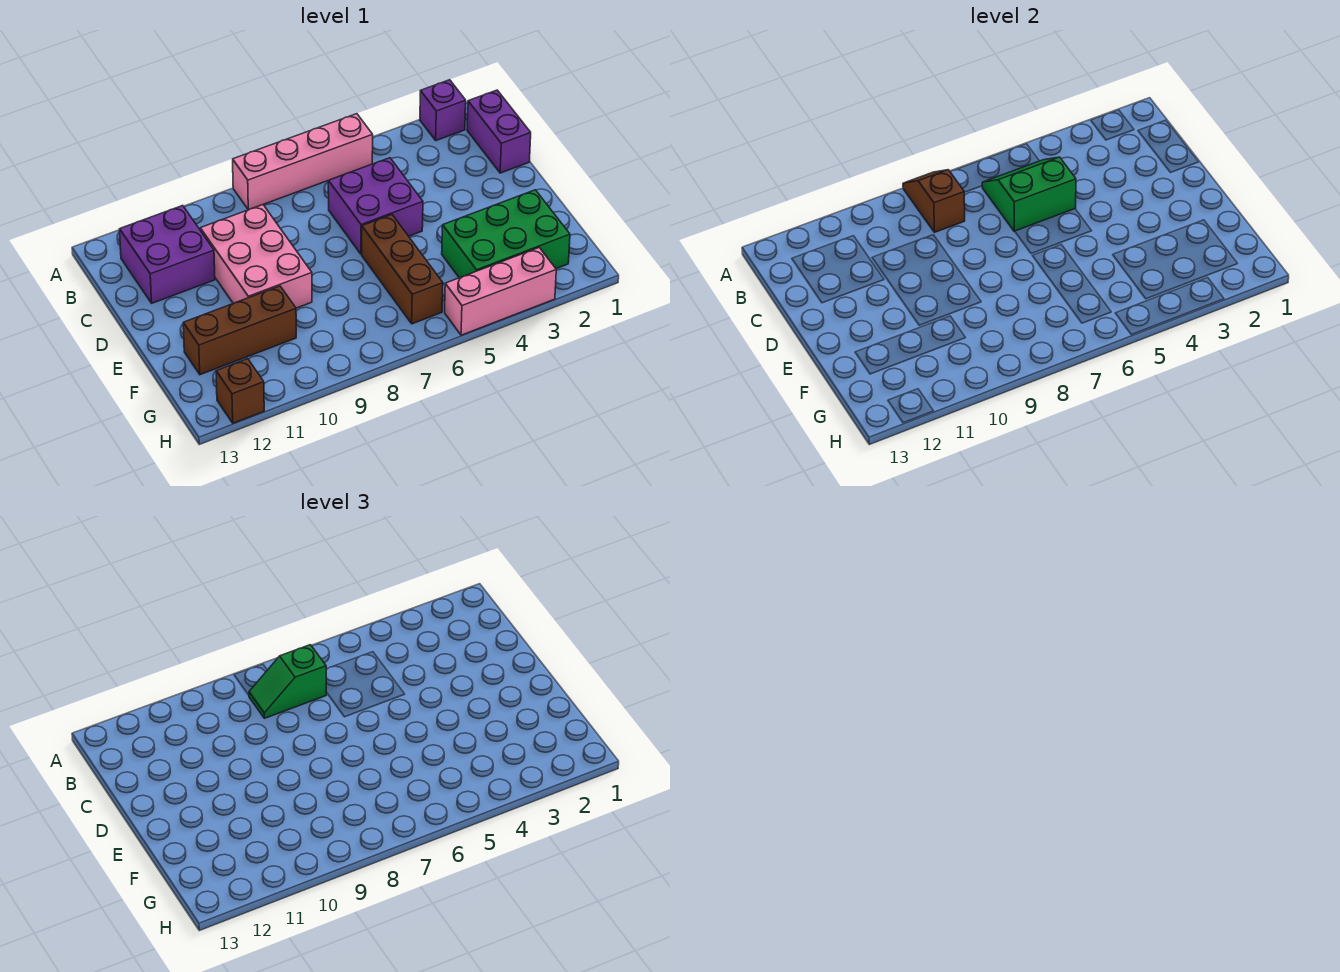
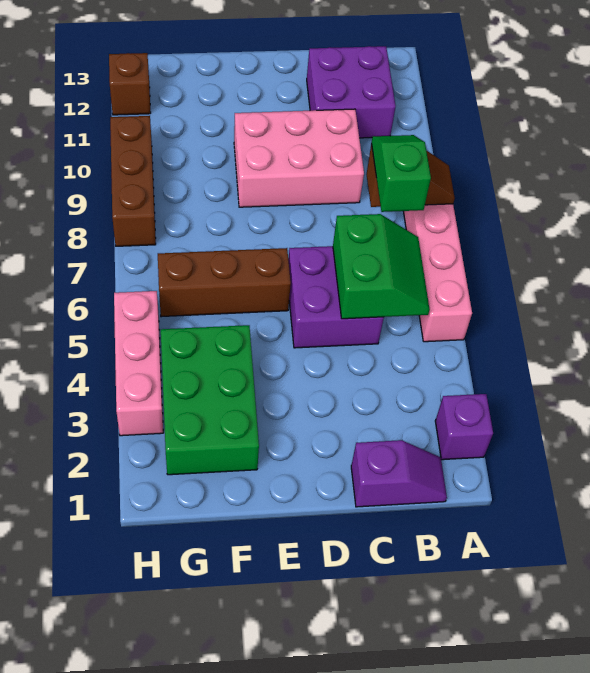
purple brick B1:C1 level 1 -> purple slope B1:C1 level 1 top C
brown brick F10:F12 level 1 -> brown brick H8:H10 level 1

